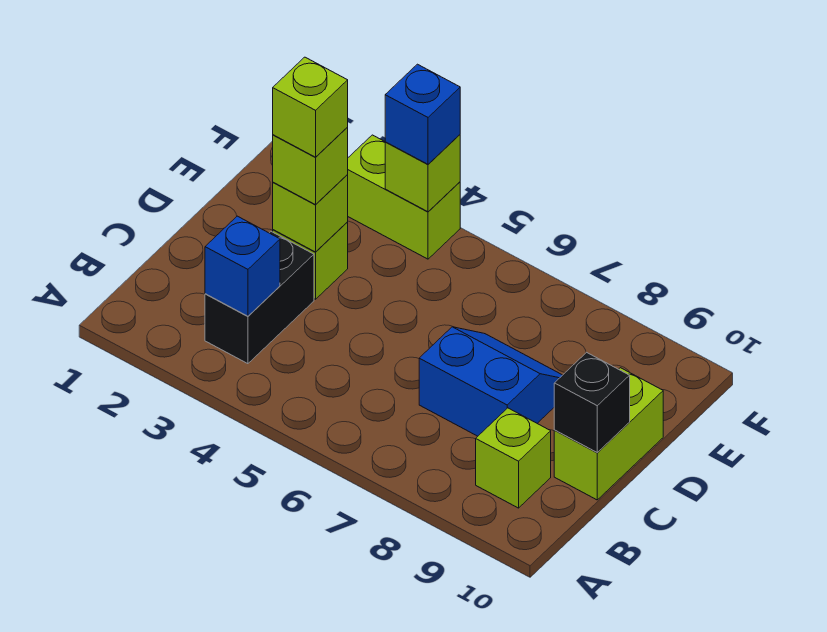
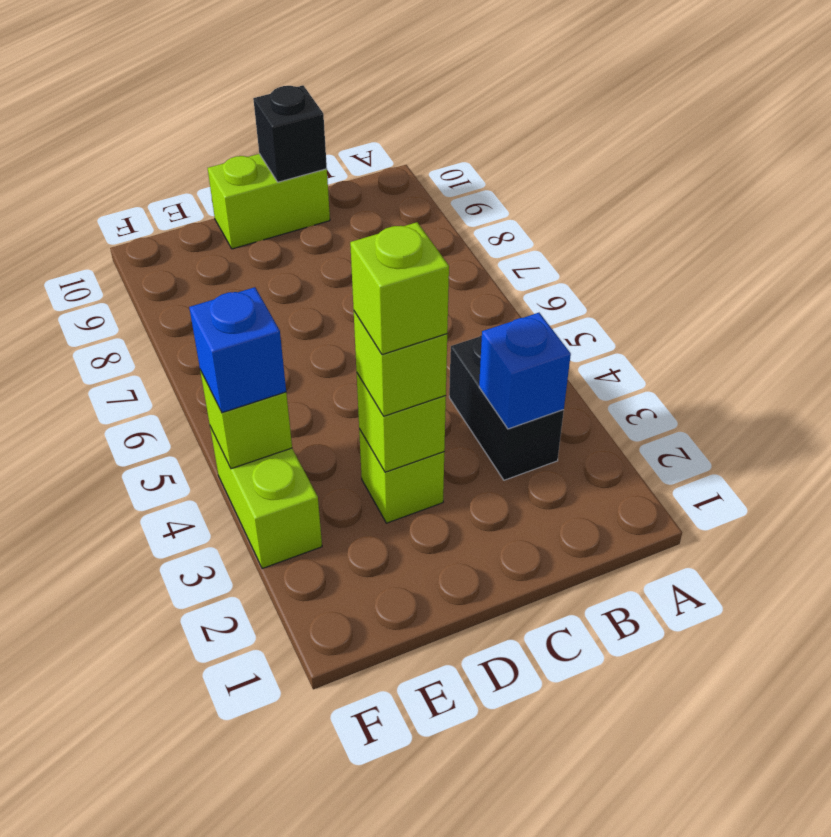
black brick B3:C3 level 1 -> black brick B3:B4 level 1
lime brick B9 level 1 -> none
blue slope C7:D8 level 1 top C -> none

